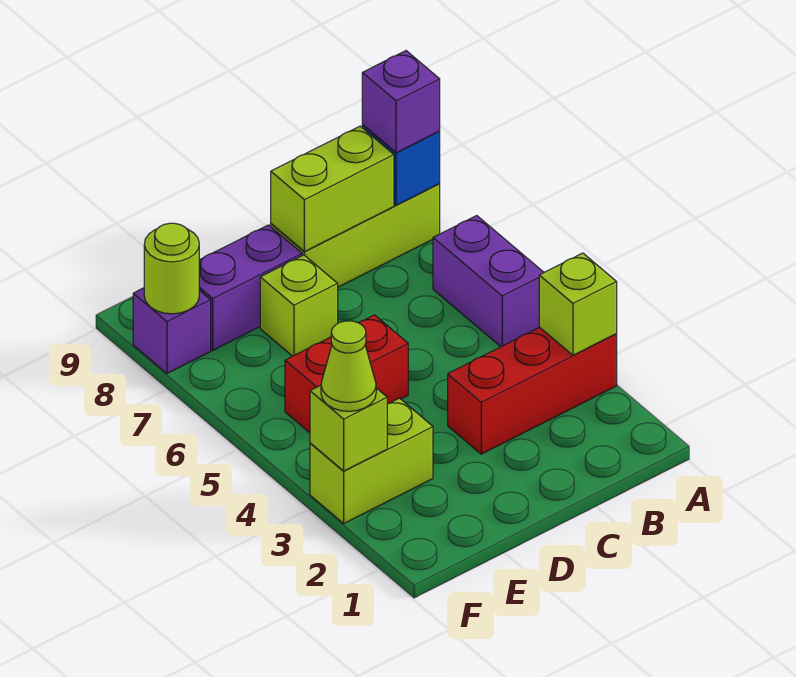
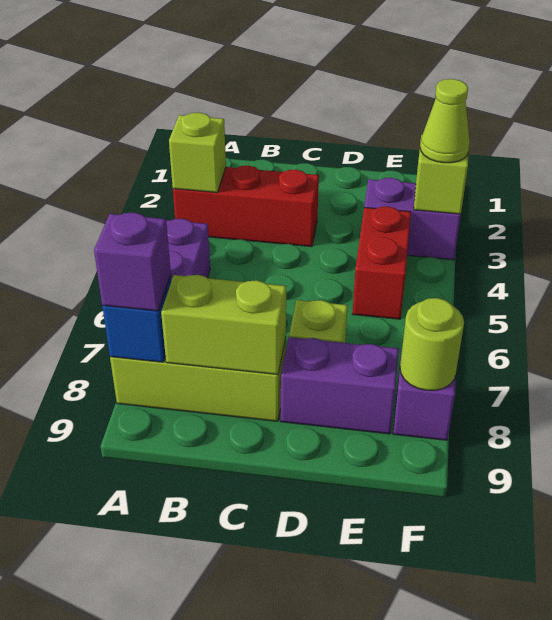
red brick D5:E5 level 1 -> red brick E4:E5 level 1
lime brick E3:F3 level 1 -> purple brick E3:F3 level 1

